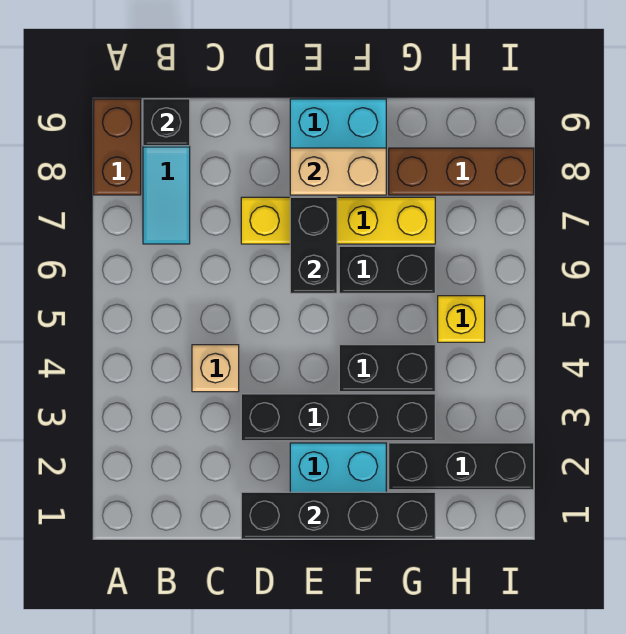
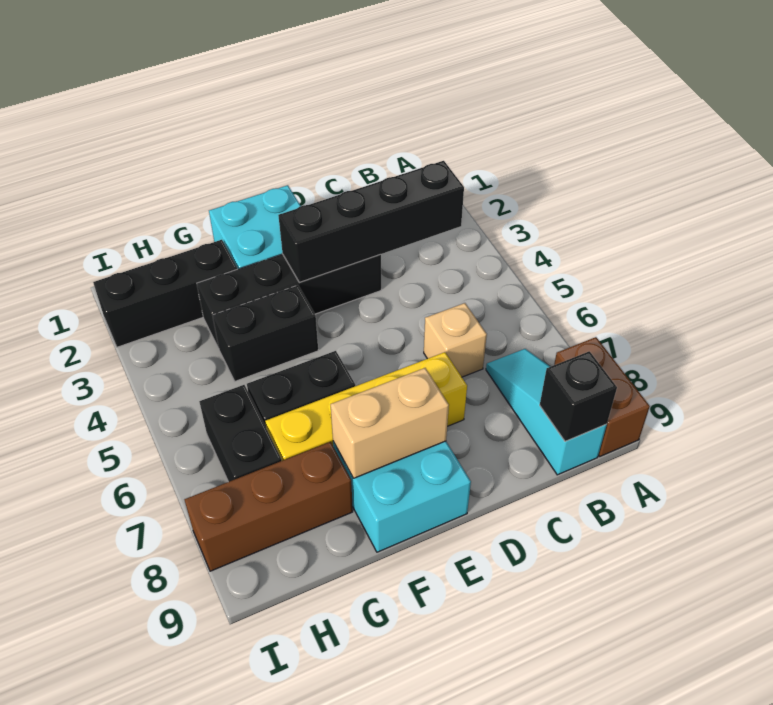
tan brick C4 level 1 -> tan brick C6 level 1
black brick D1:G1 level 2 -> black brick B3:E3 level 2
black brick E6:E7 level 2 -> black brick H6:H7 level 1
yellow brick H5 level 1 -> none

